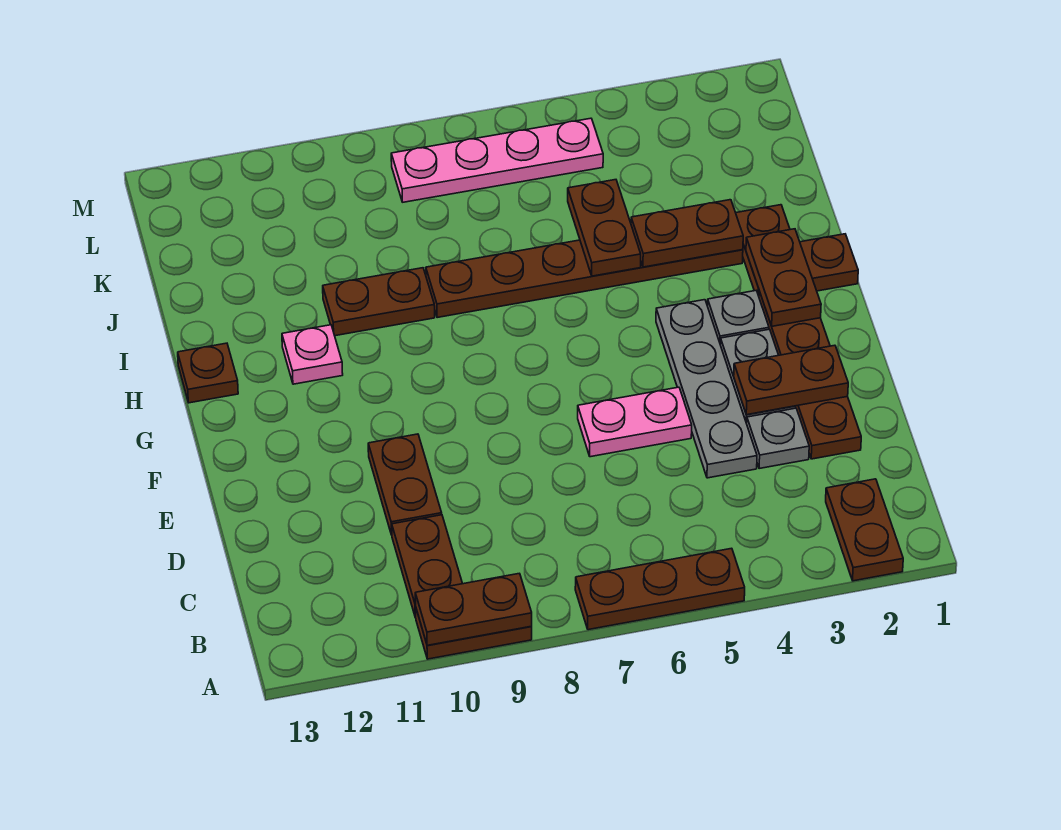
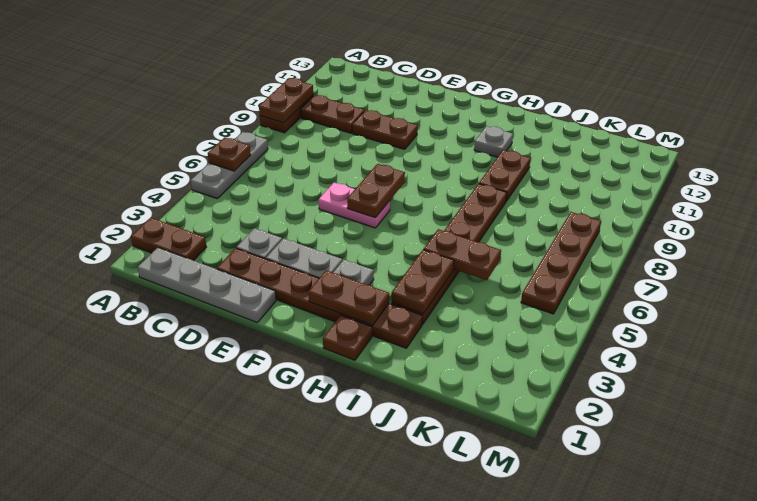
brown plate A5:A7 level 1 -> grey plate A5:A7 level 1
grey plate D4:G4 level 1 -> grey plate B1:E1 level 1
brown plate E2:E3 level 2 -> brown plate F6:F7 level 2
pink plate E5:E6 level 1 -> pink plate E6:F6 level 1
pink plate H11 level 1 -> grey plate H11 level 1
brown plate H13 level 1 -> brown plate A6 level 2
pink plate L5:L8 level 1 -> brown plate L5:L8 level 1

